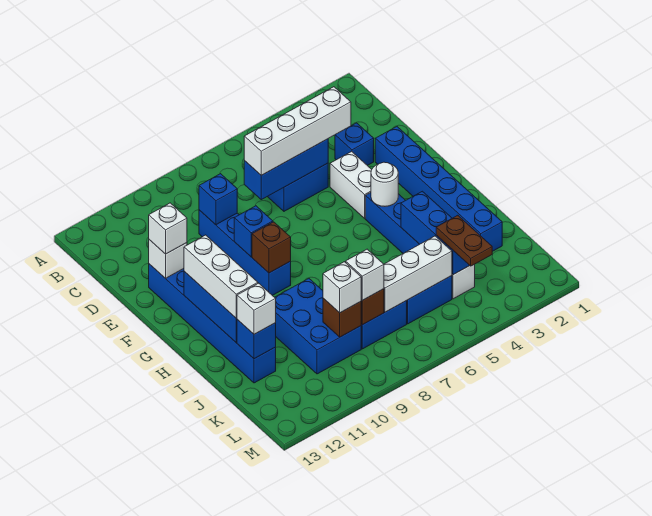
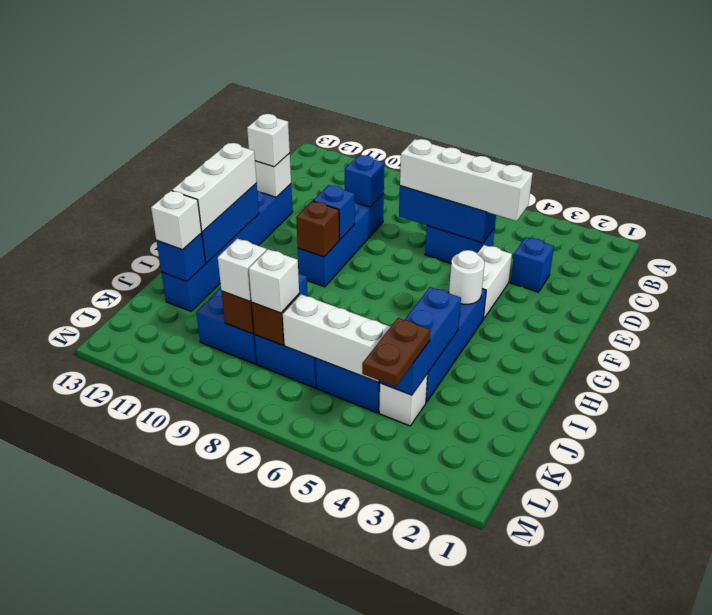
blue brick E2:J2 level 1 -> none

